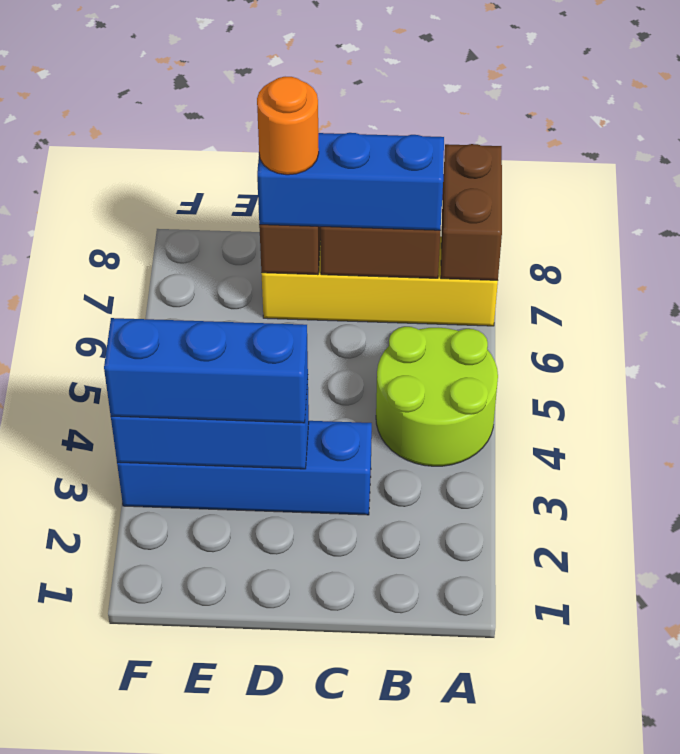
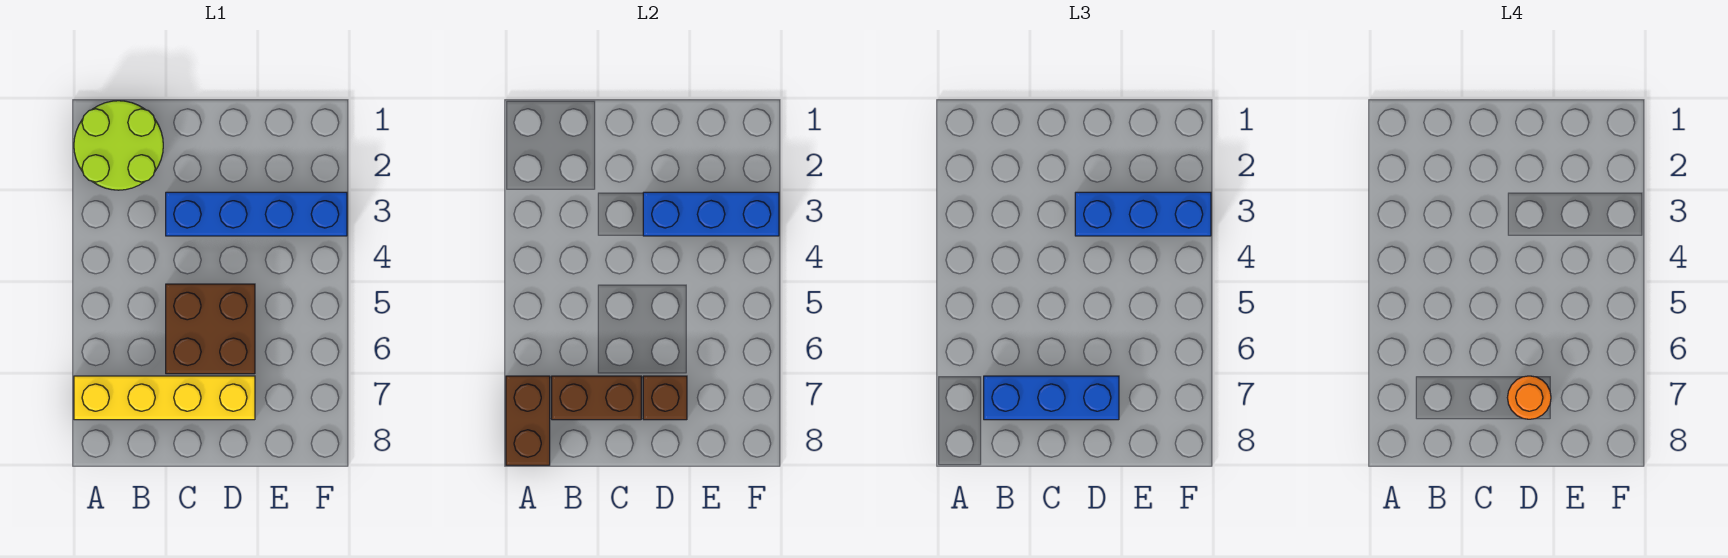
lime round brick A4:B5 level 1 -> lime round brick A1:B2 level 1
none -> brown brick C5:D6 level 1

